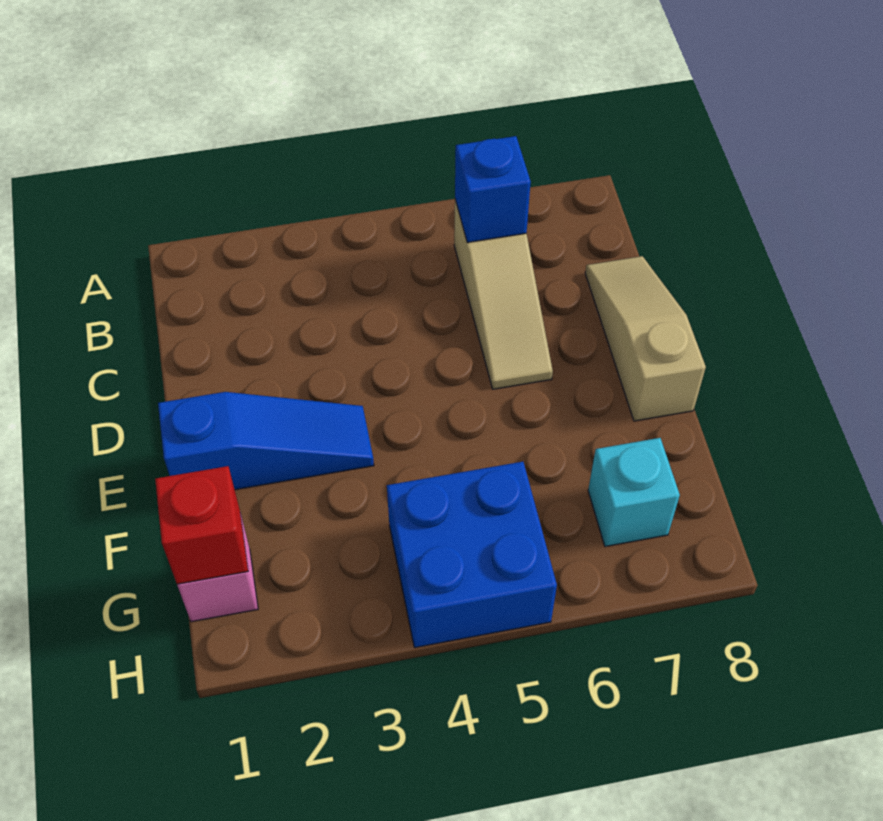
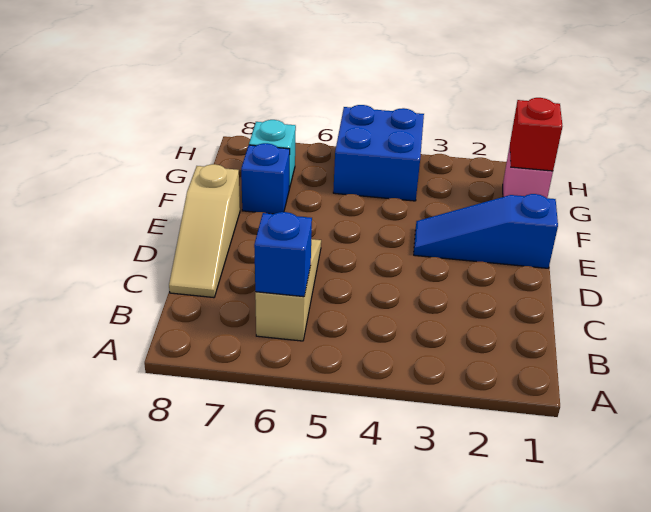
none -> blue brick F7 level 1

